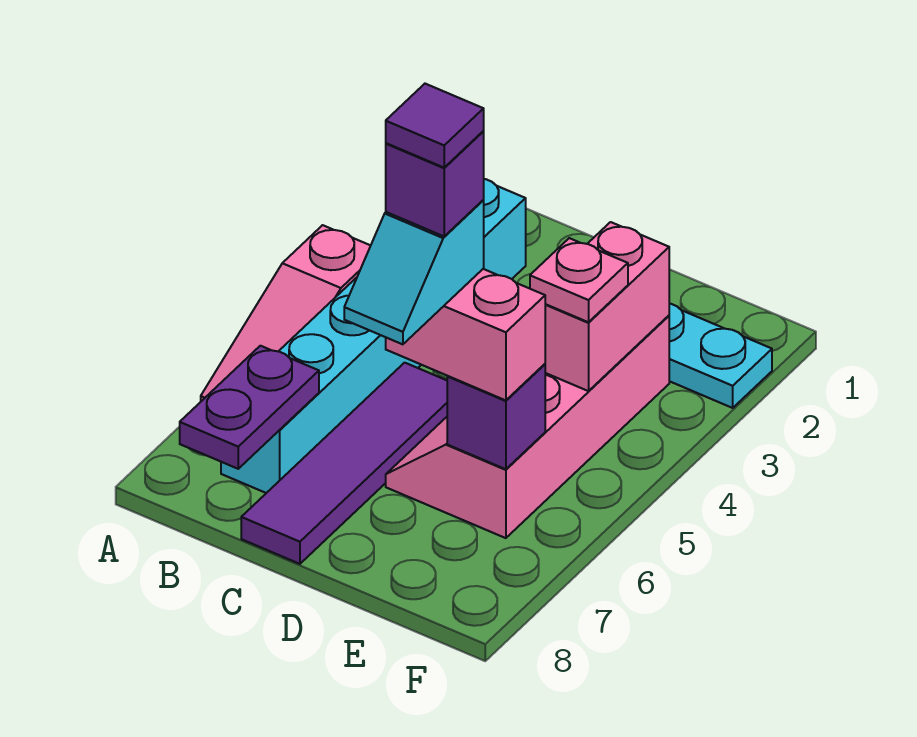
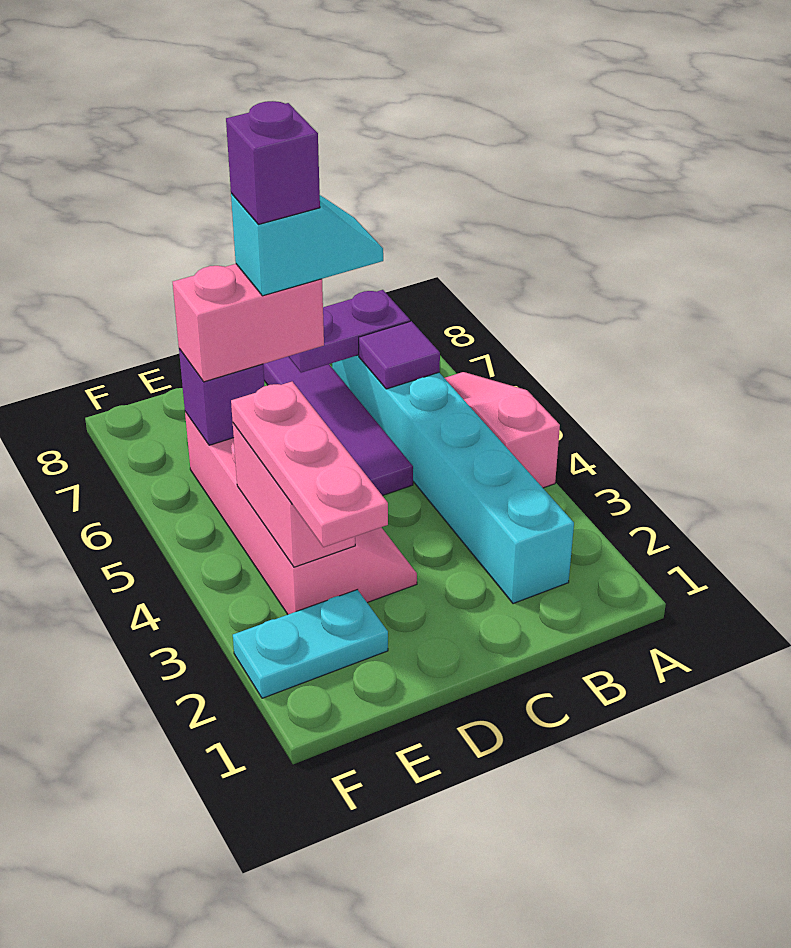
purple plate B7:B8 level 2 -> purple plate B7:C7 level 2
cyan slope D6:D7 level 4 top 6 -> cyan slope C6:D6 level 4 top D
purple tile D6 level 6 -> purple tile B6 level 2
pink plate E4 level 3 -> pink plate E2:E4 level 3

